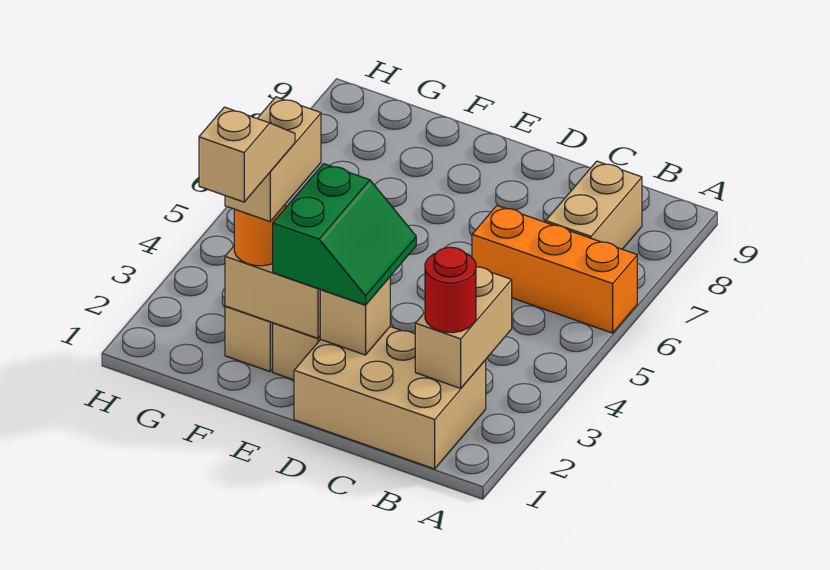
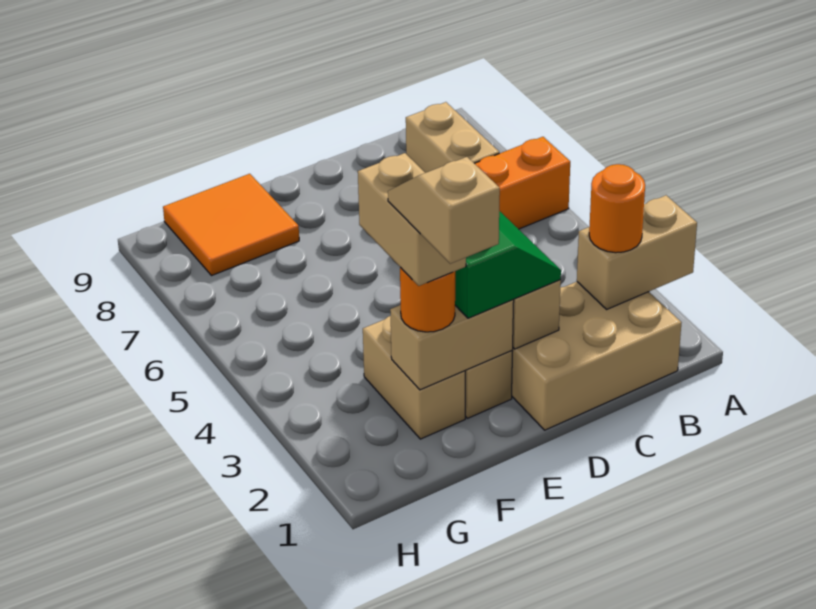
tan brick B2:B3 level 2 -> tan brick A2:B2 level 2
red round brick B2 level 3 -> orange round brick B2 level 3
none -> orange tile F8:G9 level 1

